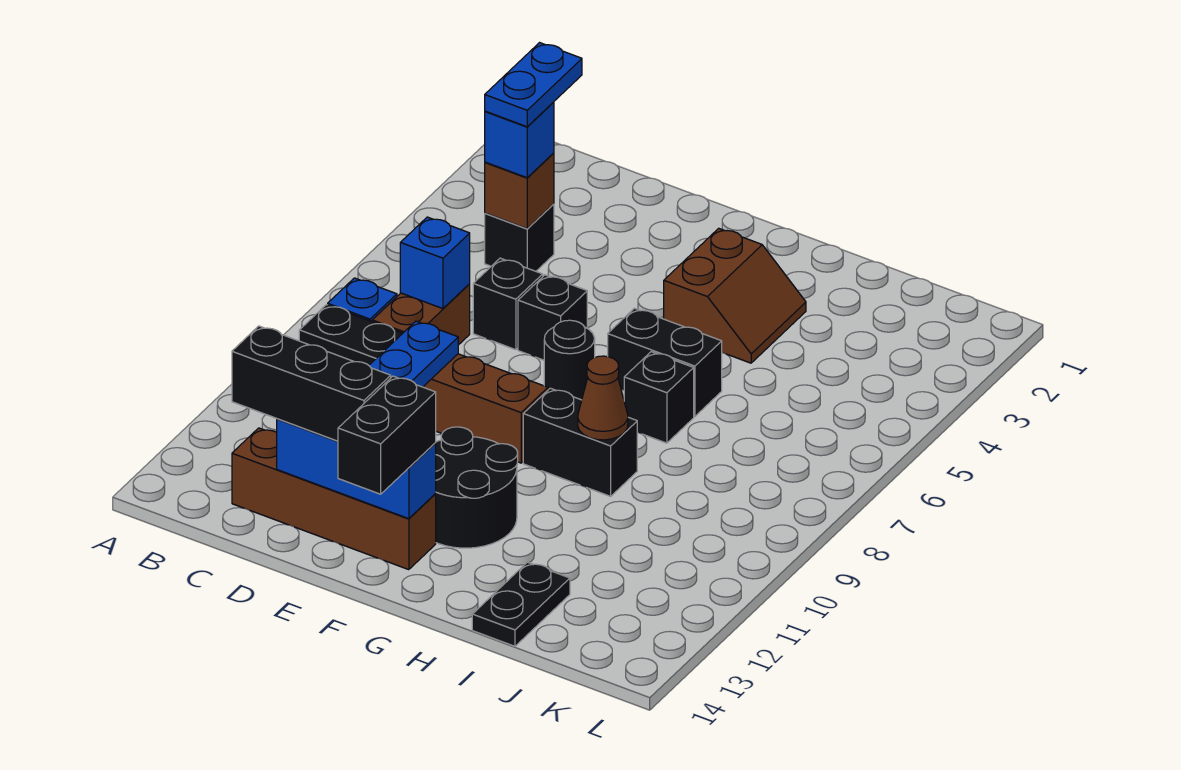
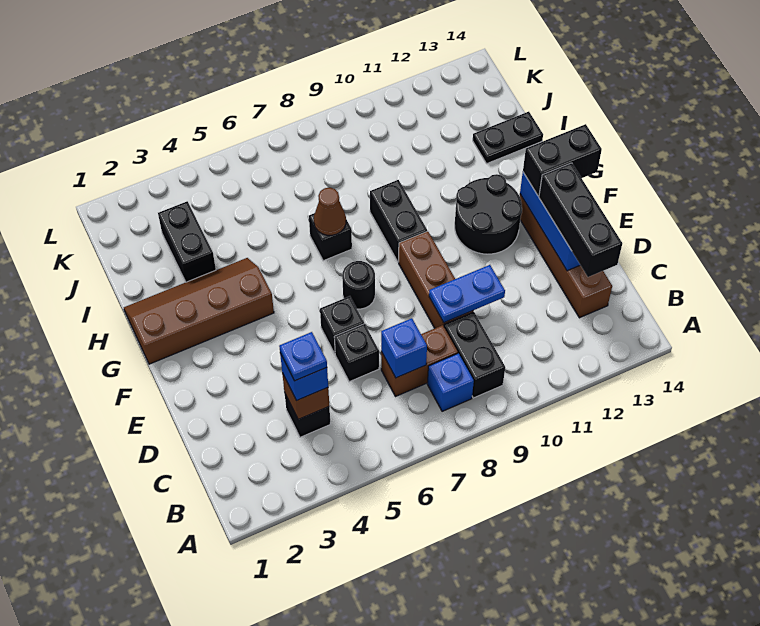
blue plate C3:C4 level 4 -> blue plate C4 level 4
brown slope G3:H4 level 1 top G -> brown slope G1:H4 level 1 top G
black brick G6:H6 level 1 -> black brick I3:J3 level 1
brown cone H9 level 2 -> brown cone H7 level 2

